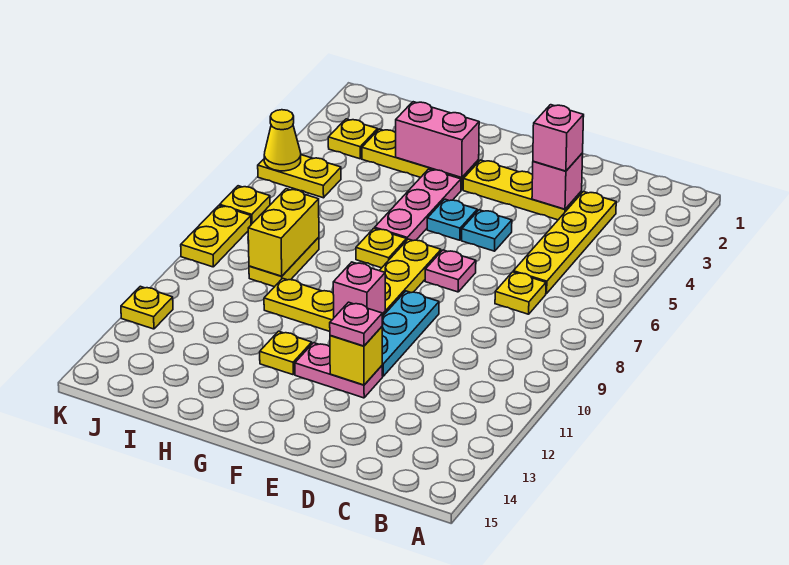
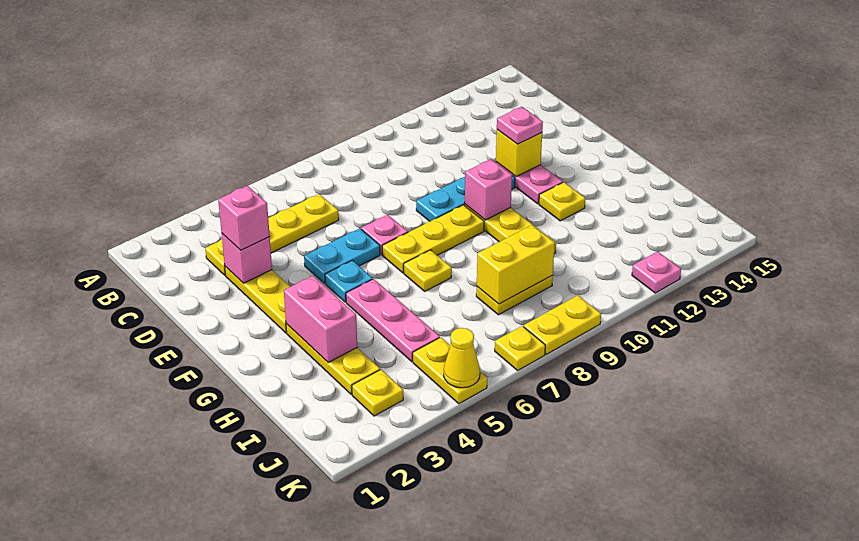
yellow plate C7 level 1 -> none
cyan plate E5 level 1 -> cyan plate E5:E6 level 1
pink plate G4:G6 level 1 -> pink plate G5:I5 level 1
yellow plate K12 level 1 -> pink plate K12 level 1

